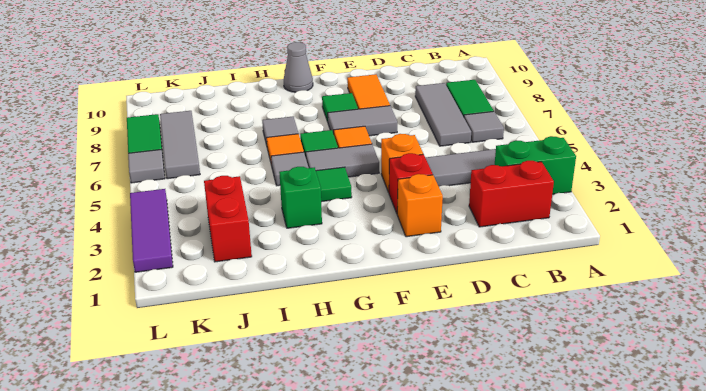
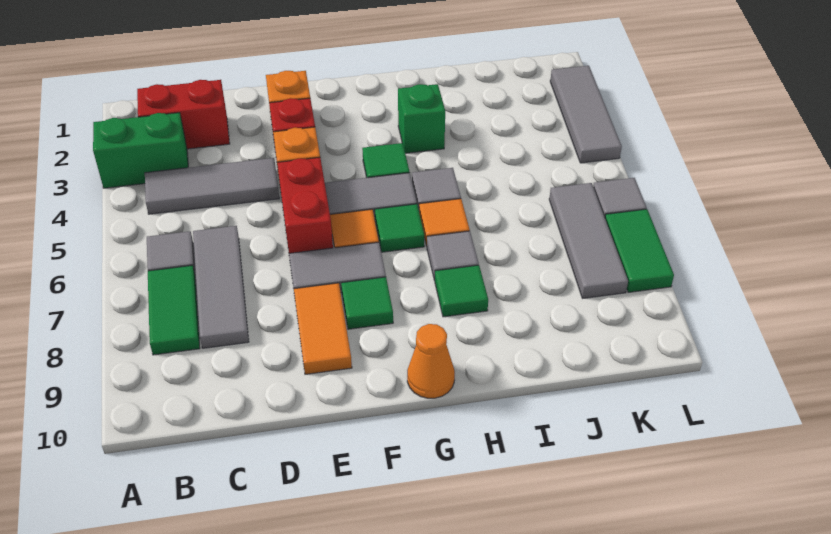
grey cone G10 level 1 -> orange cone G10 level 1
none -> green tile H8 level 1
red brick J2:J3 level 1 -> red brick E5:E6 level 1
purple tile L2:L4 level 1 -> grey tile L2:L4 level 1

